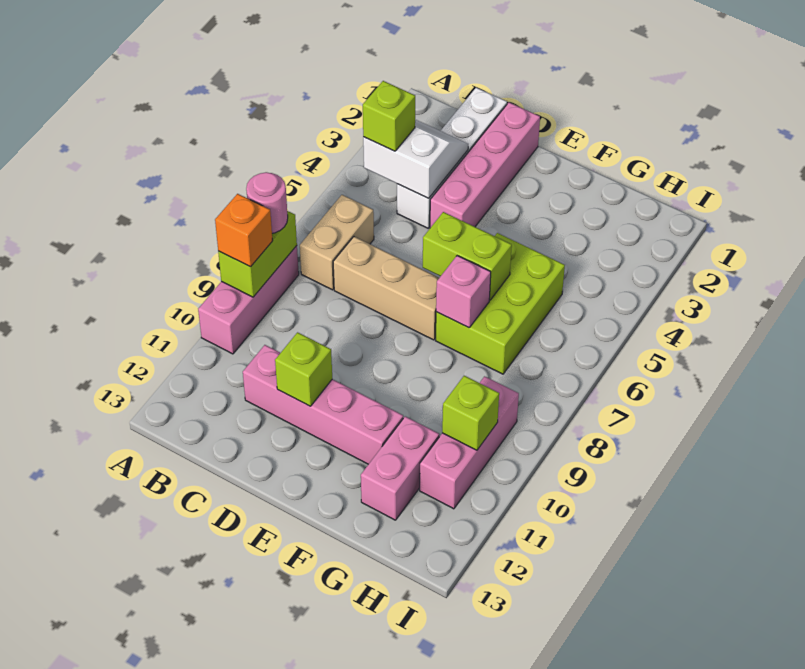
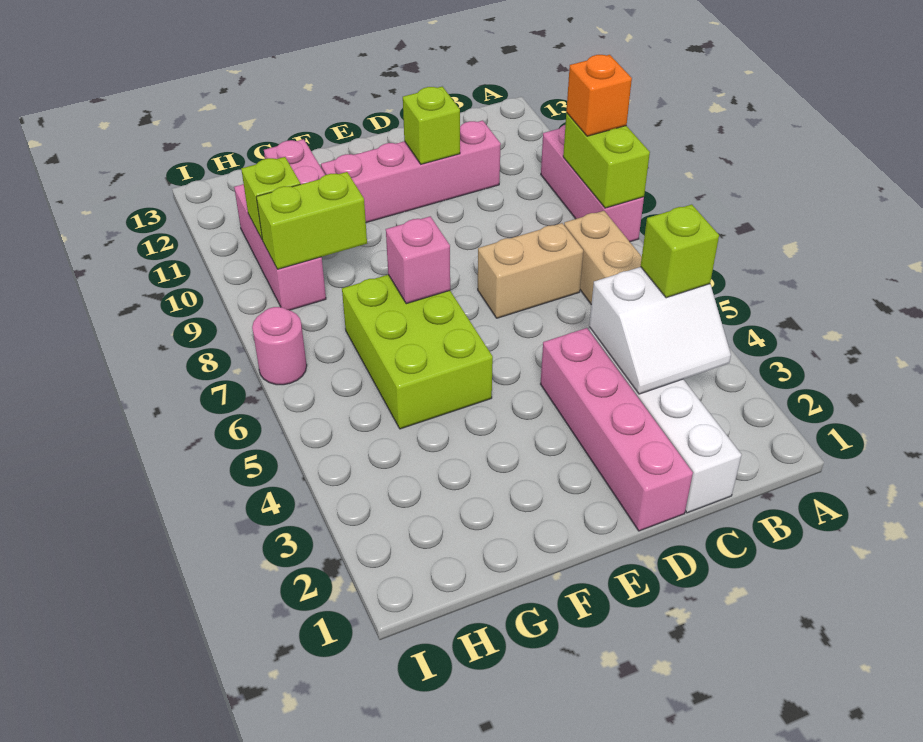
pink round brick A8 level 3 -> pink round brick I7 level 1
tan brick C7:E7 level 1 -> tan brick C7:D7 level 1
lime brick E6:F6 level 2 -> lime brick G9:H9 level 2

